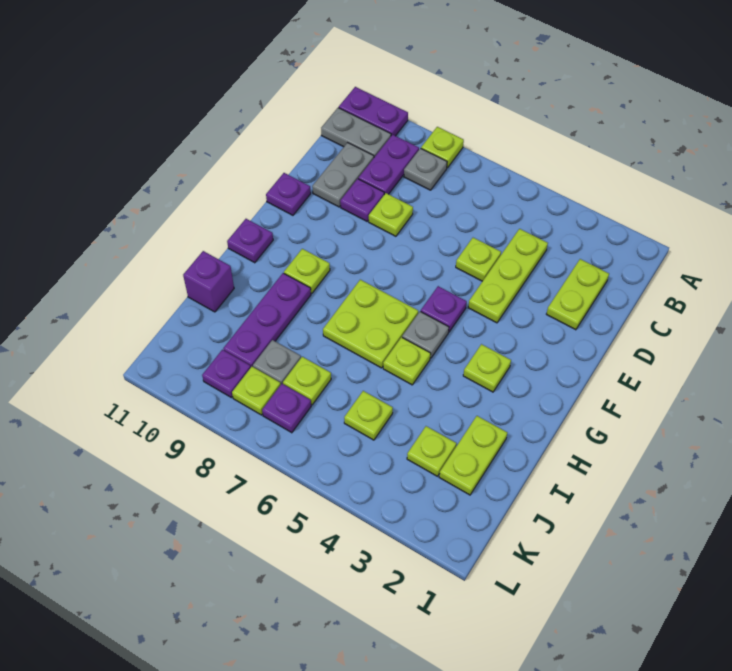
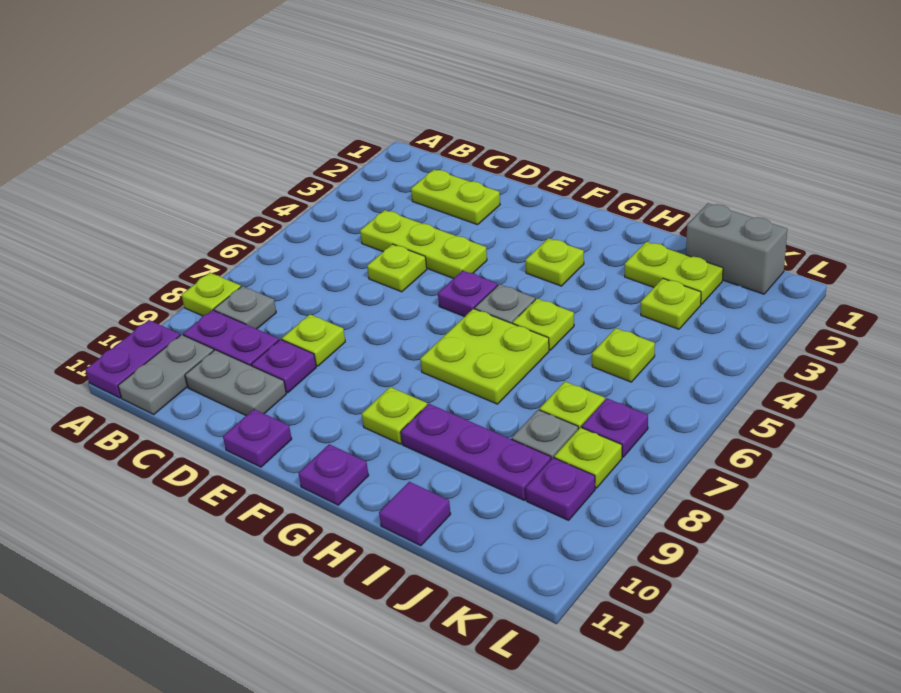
purple brick I11 level 1 -> purple tile I11 level 1
none -> grey brick J1:K1 level 1

